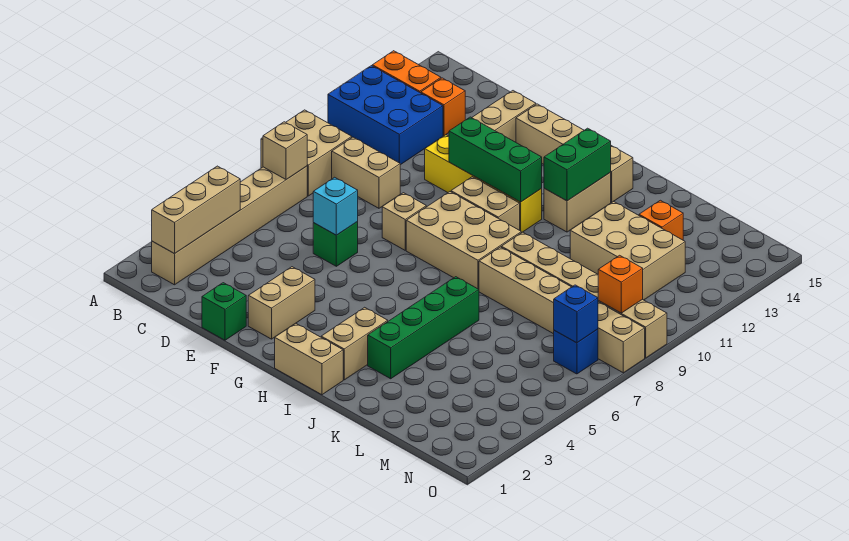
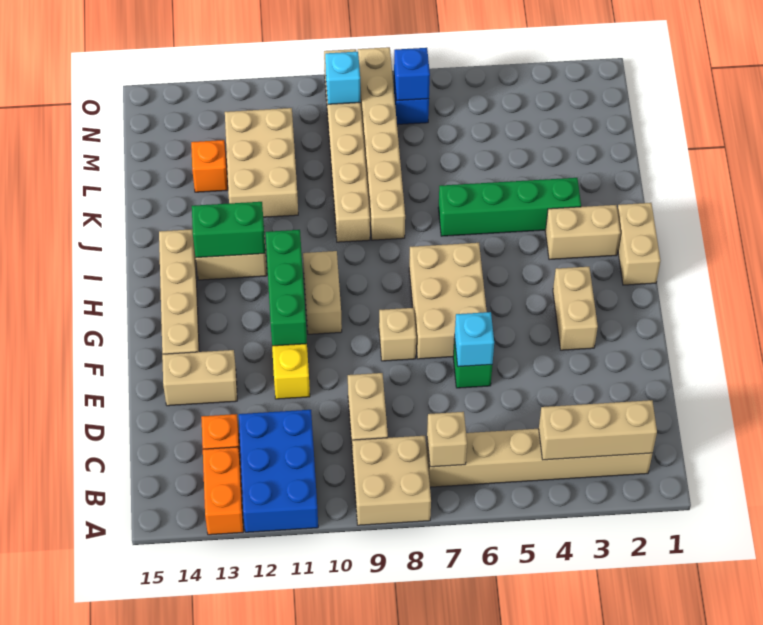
green brick E1 level 1 -> none
tan brick F2:F3 level 1 -> tan brick F3:G3 level 1
tan brick G8:I9 level 1 -> tan brick F6:H7 level 1
orange brick N9 level 2 -> cyan brick N9 level 2

